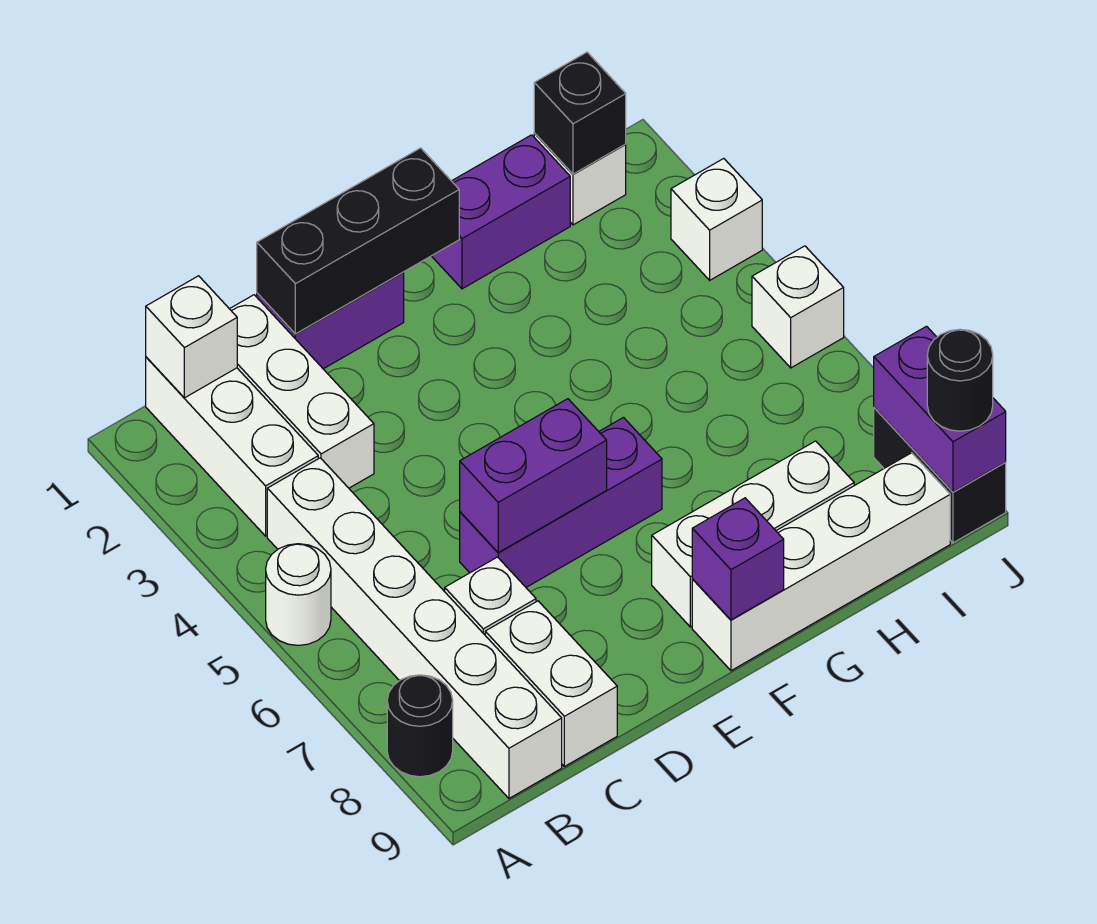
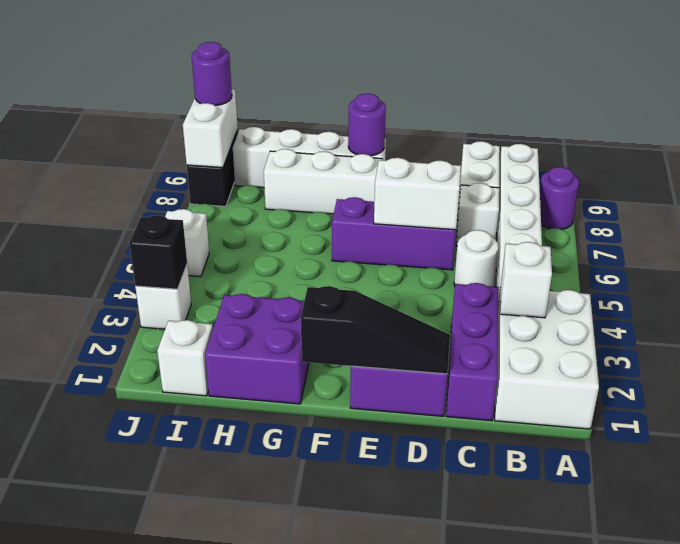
white round brick A5 level 1 -> white round brick C5 level 1
black round brick A8 level 1 -> purple round brick A8 level 1
white brick B1:B3 level 1 -> white brick A1:B3 level 1
white brick B1 level 2 -> white brick B3 level 2
white brick C1:C3 level 1 -> purple brick C1:C3 level 1
black brick D1:F1 level 2 -> black slope D1:F1 level 2 top F
purple brick D6:E6 level 2 -> white brick D6:E6 level 2
purple brick F9 level 2 -> purple round brick F9 level 2
purple brick G1:H1 level 1 -> purple brick G1:H2 level 1
black brick I1 level 2 -> black brick J3 level 2
purple brick J8:J9 level 2 -> white brick J8:J9 level 2
black round brick J9 level 3 -> purple round brick J9 level 3

